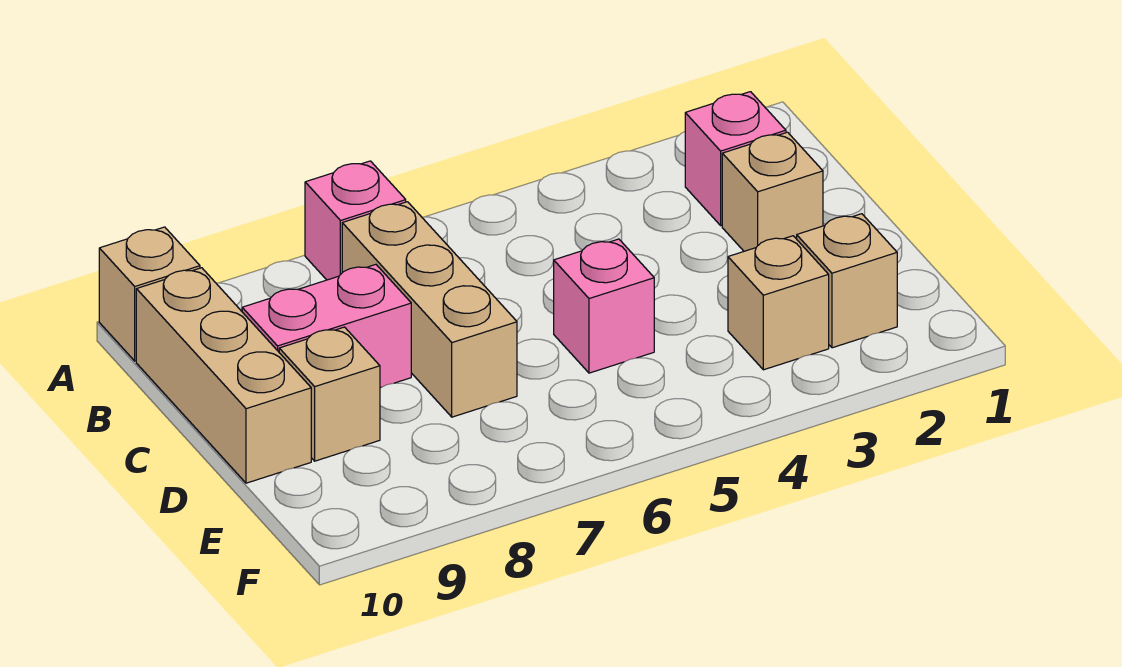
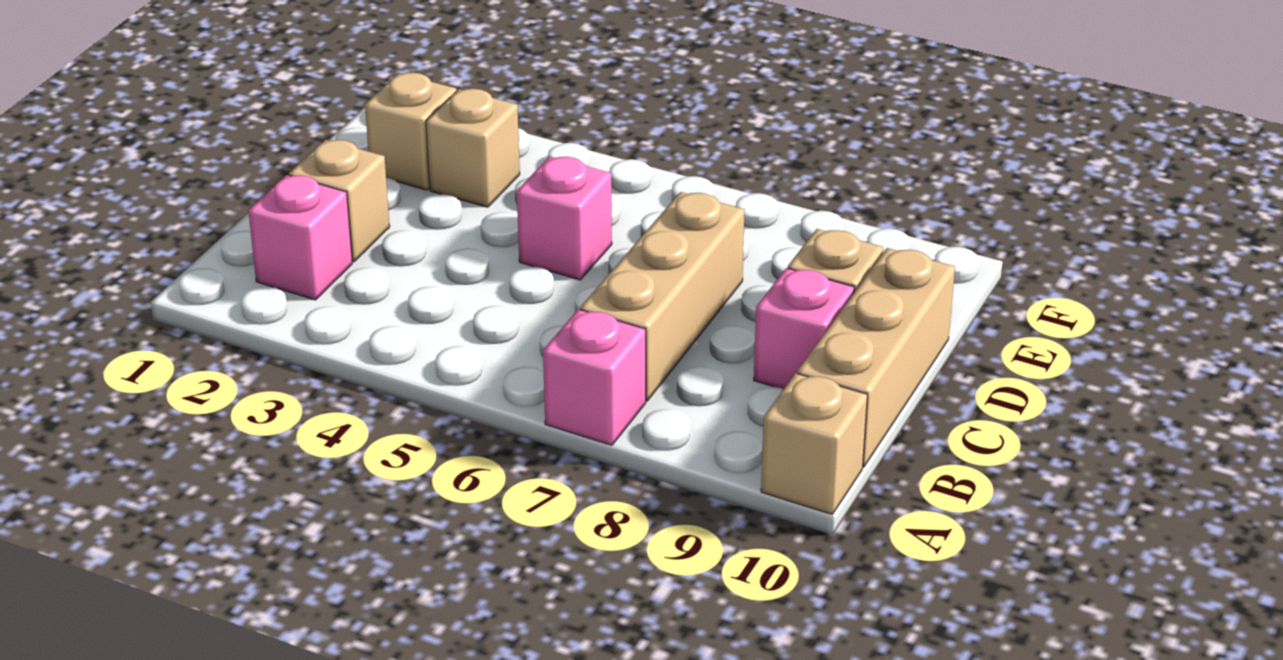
pink brick C8:C9 level 1 -> pink brick C9 level 1

